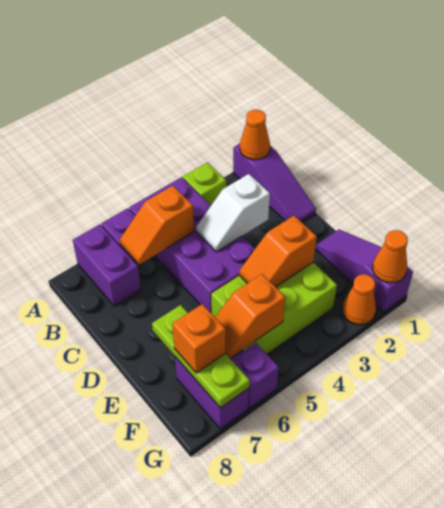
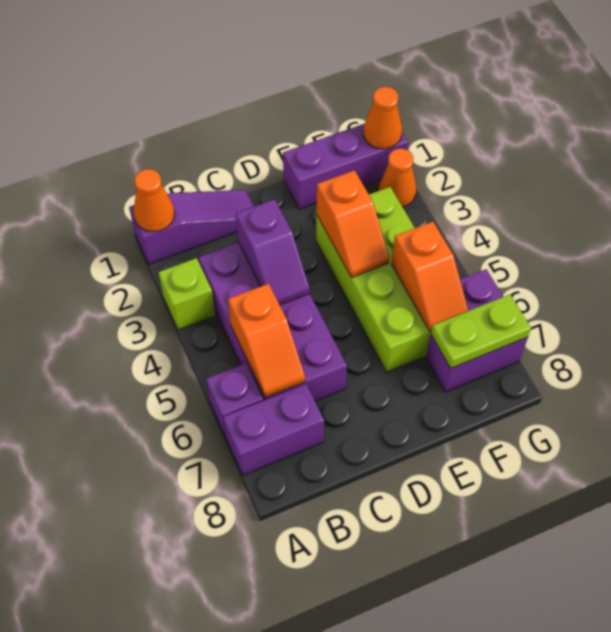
purple brick A4:D5 level 1 -> purple brick B3:C6 level 1
white slope C3:C4 level 2 top 3 -> purple slope C3:C4 level 2 top 3
purple slope E1:G1 level 1 top G -> purple brick E1:G1 level 1
lime brick E3:F5 level 1 -> lime brick E3:F6 level 1
lime plate E7:G7 level 2 -> lime plate F7:G7 level 2
orange brick F7 level 3 -> none

